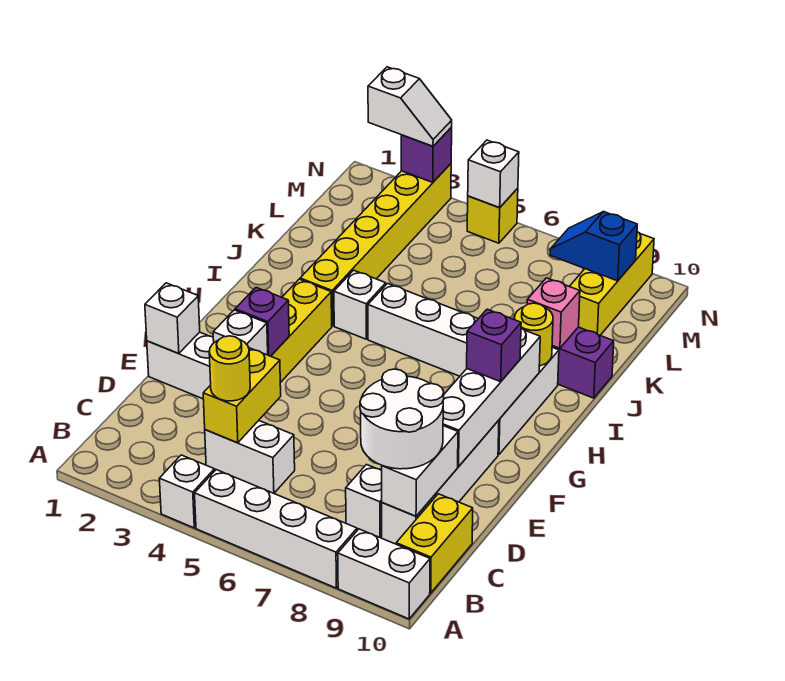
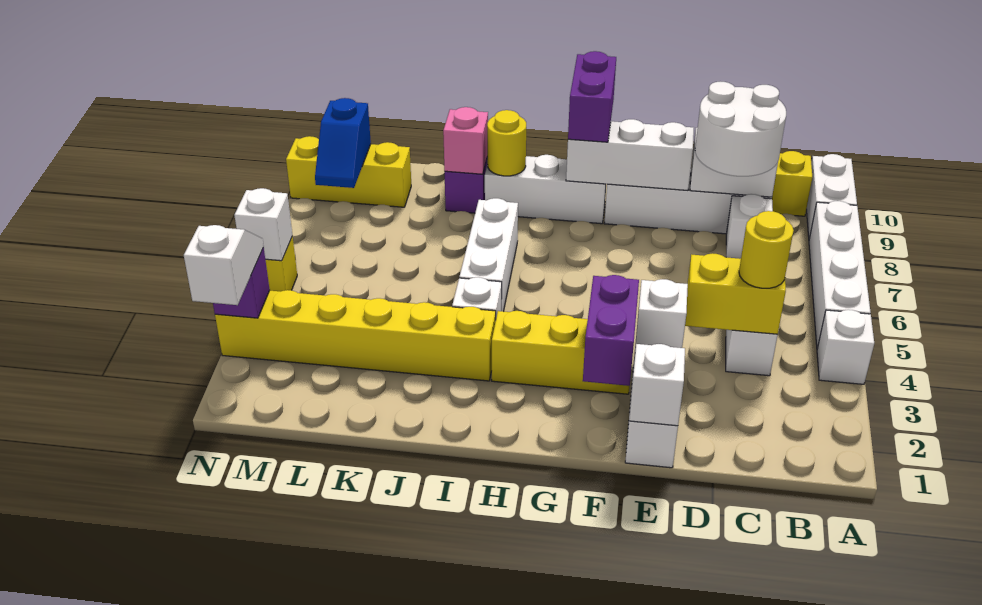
white brick E9:H9 level 2 -> white brick E9:G9 level 2
purple brick F3 level 2 -> purple brick F2:F3 level 2
purple brick G9 level 3 -> purple brick G9:G10 level 3

